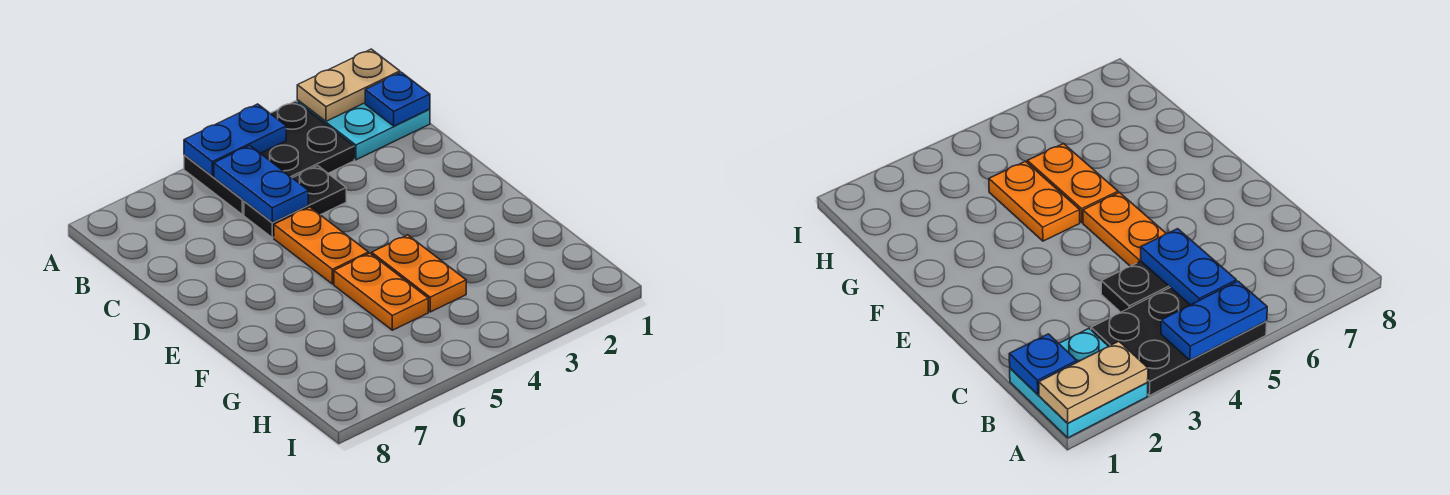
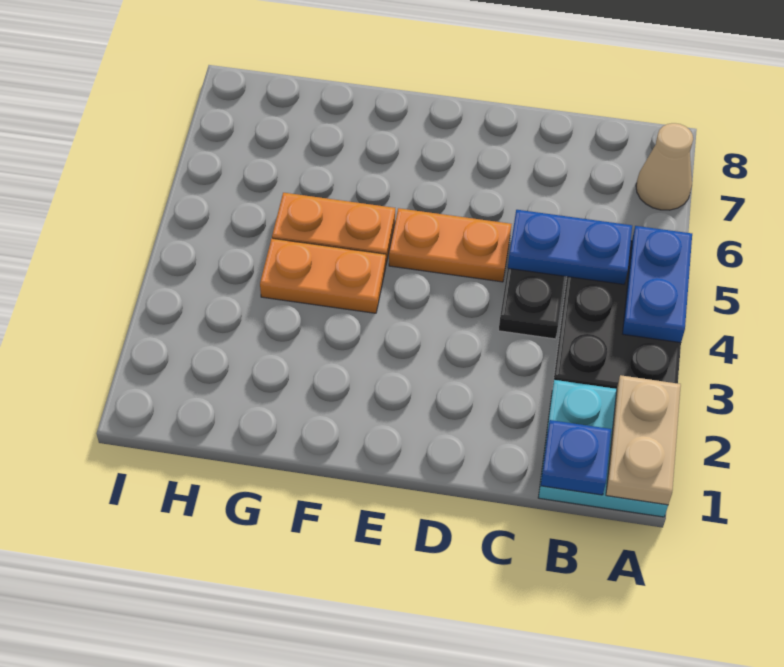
none -> tan cone A7 level 1

